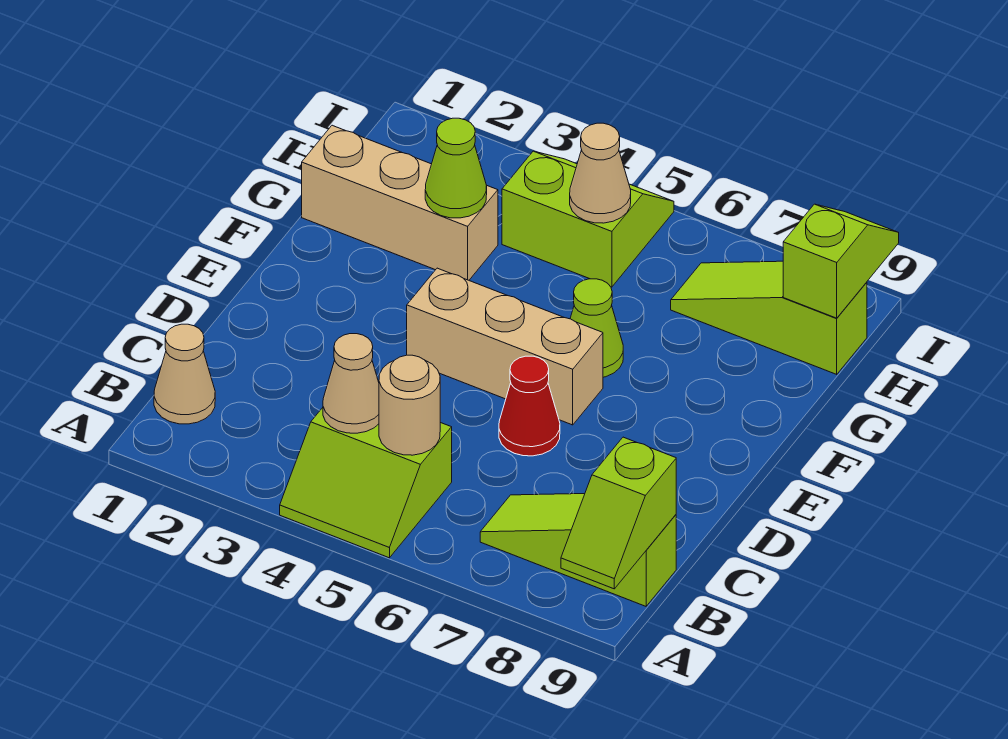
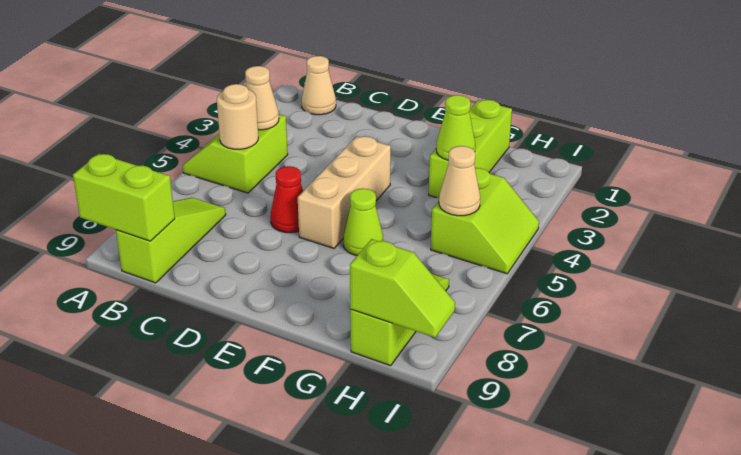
lime slope A9:B9 level 2 top B -> lime brick A9:B9 level 2
tan brick G1:G3 level 1 -> lime brick G1:G3 level 1

